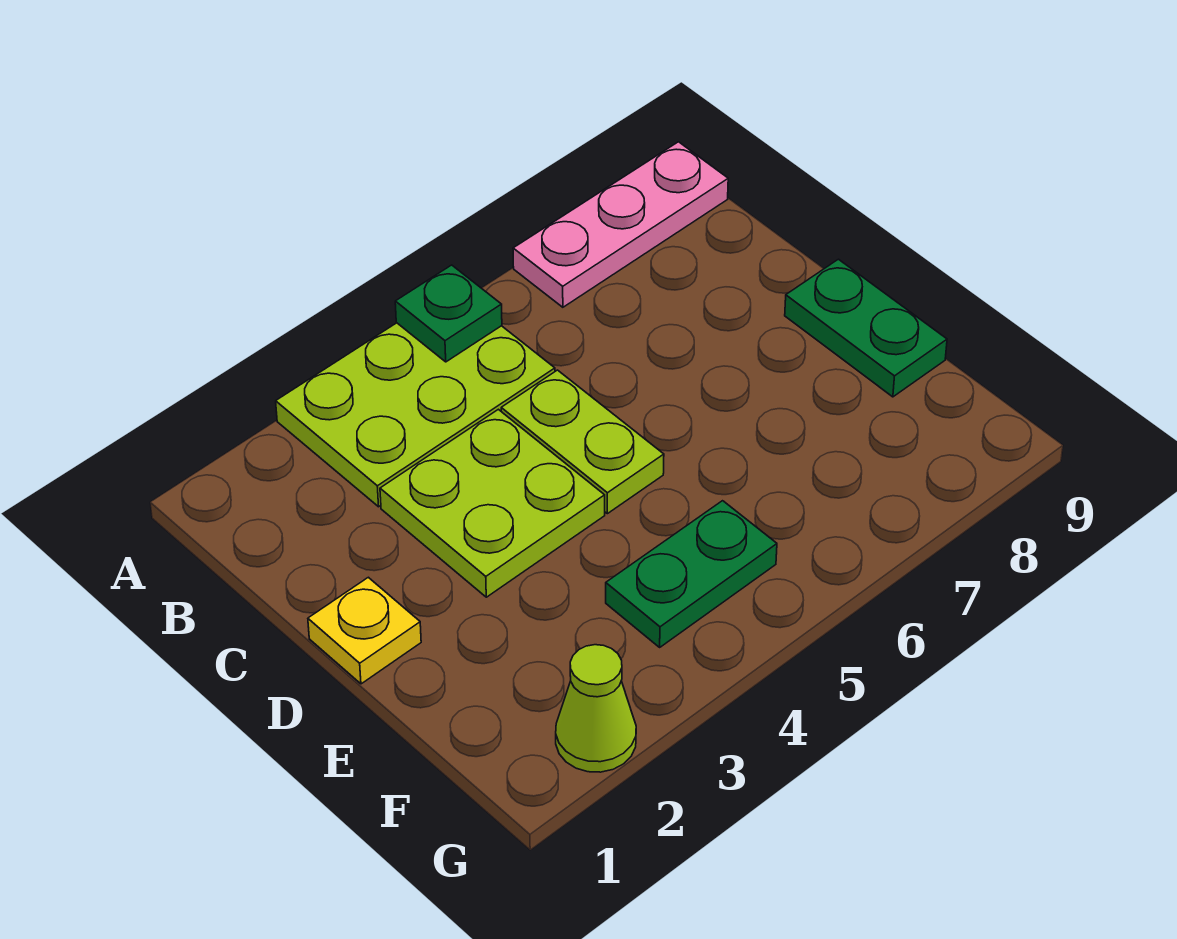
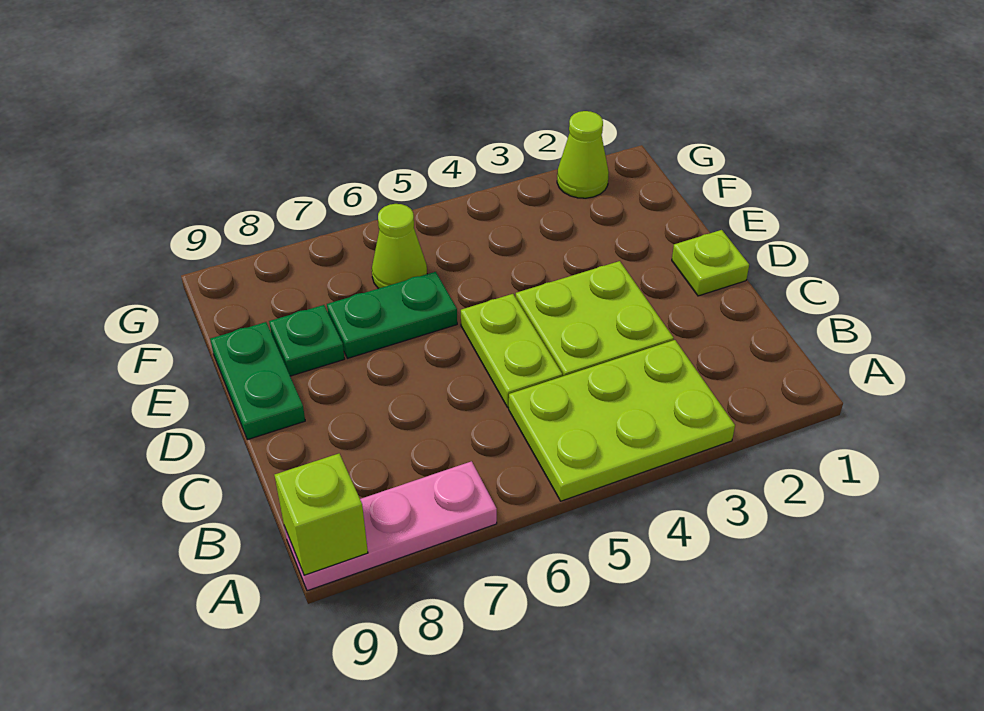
green plate A5 level 2 -> green plate E8 level 1
none -> lime brick A9 level 2
yellow plate D1 level 1 -> lime plate D1 level 1
green plate F4:F5 level 1 -> green plate E6:E7 level 1
none -> lime cone F6 level 1

